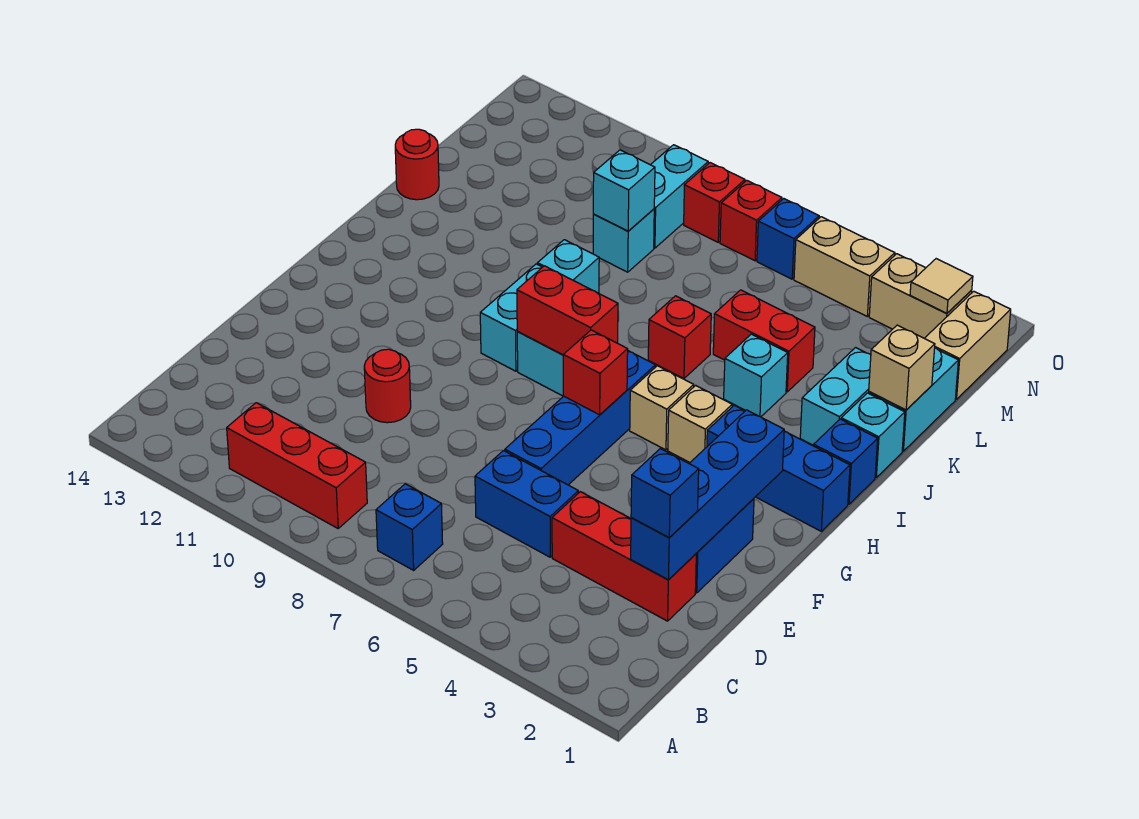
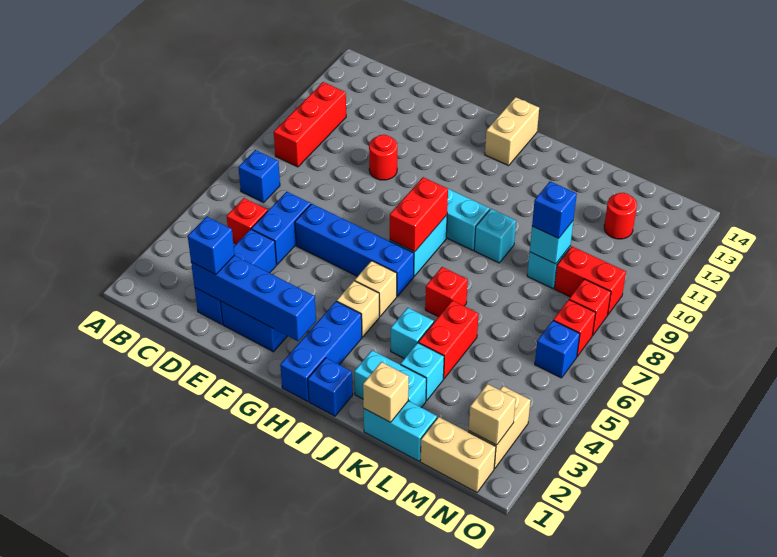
red brick D2:D4 level 1 -> blue brick D2:D4 level 1
red brick G6 level 2 -> red brick C5 level 1
cyan brick J1 level 1 -> cyan brick K3 level 1
red round brick K14 level 1 -> red round brick M12 level 1
none -> blue brick L9 level 3
cyan brick M9:N9 level 1 -> red brick M9:N9 level 1
tan tile N2 level 2 -> tan brick N2 level 2
tan brick N4:N5 level 1 -> tan brick H13:H14 level 1

